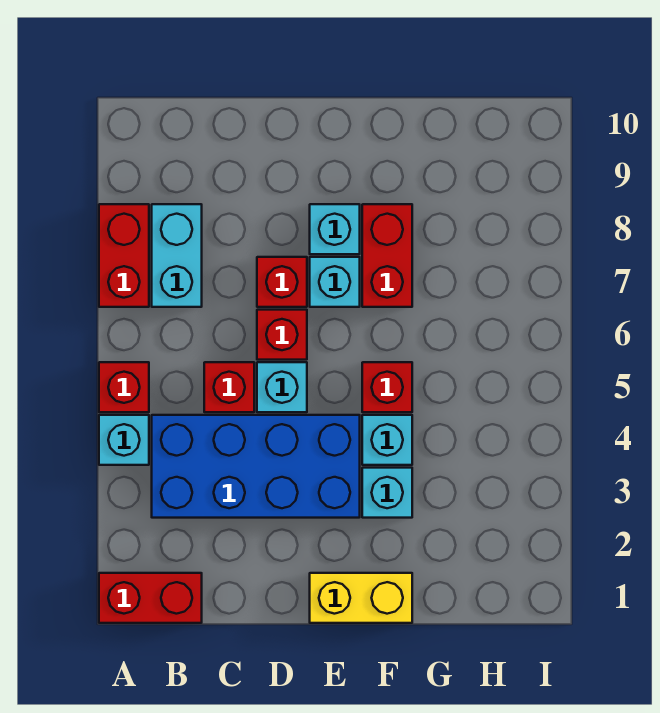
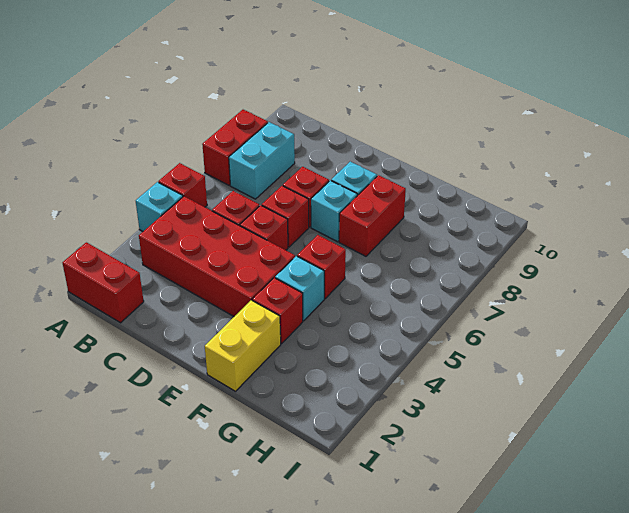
blue brick B3:E4 level 1 -> red brick B3:E4 level 1
cyan brick D5 level 1 -> red brick D5 level 1
yellow brick E1:F1 level 1 -> yellow brick F1:F2 level 1
cyan brick F3 level 1 -> red brick F3 level 1

